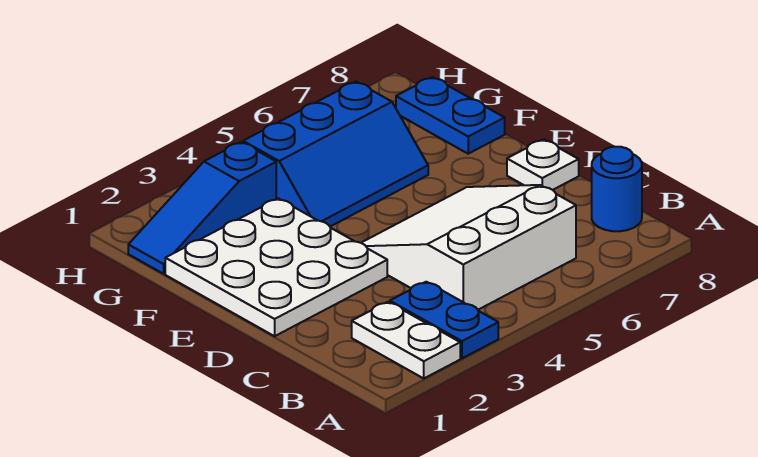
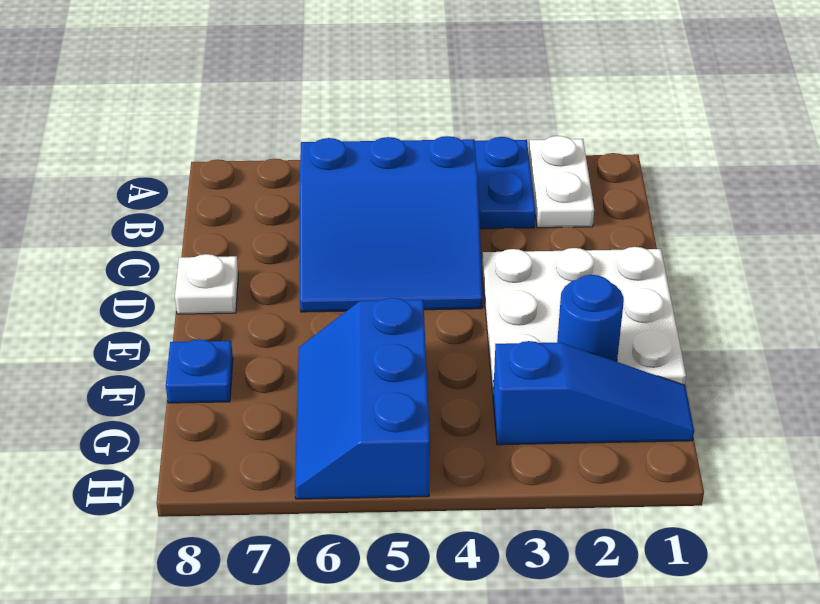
white slope B4:D6 level 1 top B -> blue slope B4:D6 level 1 top B
blue round brick B8 level 1 -> blue round brick F2 level 2
blue slope F4:G6 level 1 top G -> blue slope F5:H6 level 1 top 5
blue plate F8:G8 level 1 -> blue plate F8 level 1

